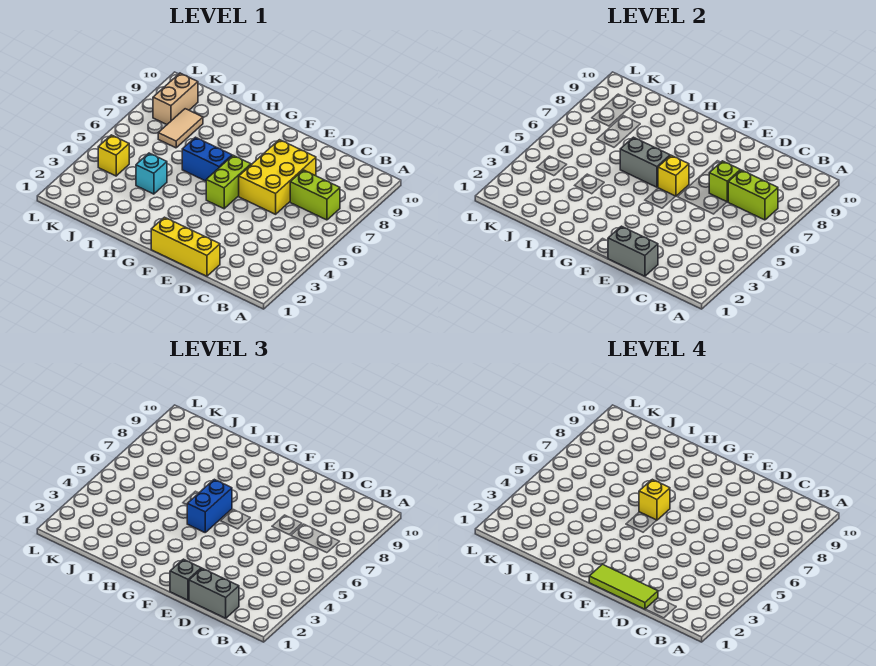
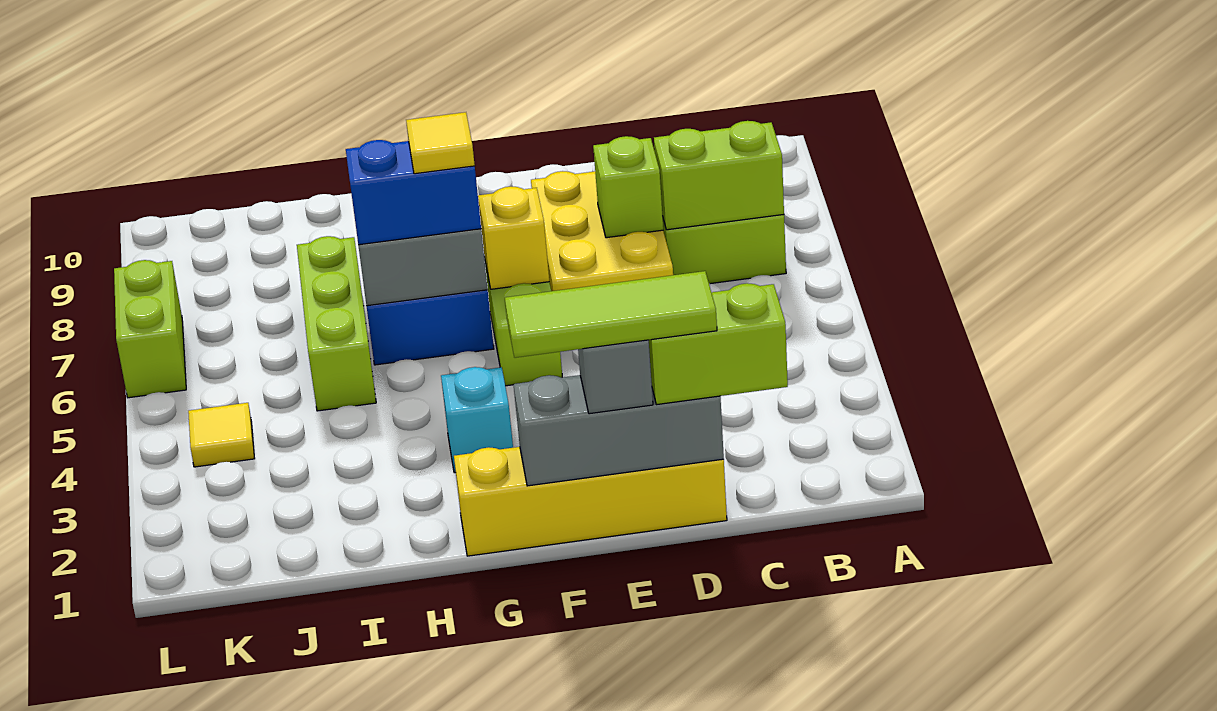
grey brick C1:D1 level 3 -> lime brick C1:D1 level 3
yellow brick D1:F1 level 1 -> yellow brick D1:G1 level 1
grey brick D1:E1 level 2 -> grey brick D1:F1 level 2
blue brick G5:G6 level 3 -> blue brick G6:H6 level 3
yellow brick G6 level 4 -> yellow tile G6 level 4
cyan brick I4 level 1 -> cyan brick G3 level 1
none -> lime brick I5:I7 level 1
tan tile J7:J8 level 1 -> none
yellow brick K4 level 1 -> yellow tile K4 level 1
tan brick K8:K9 level 1 -> none
none -> lime brick L6:L7 level 1

